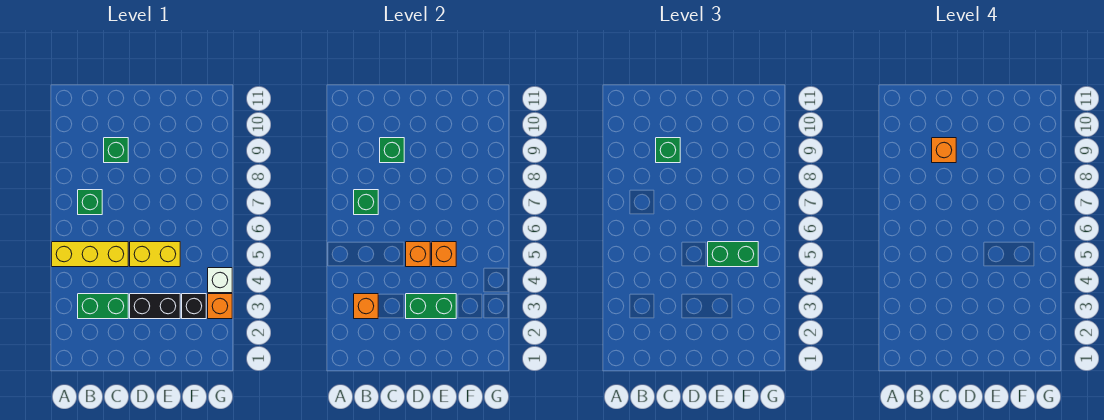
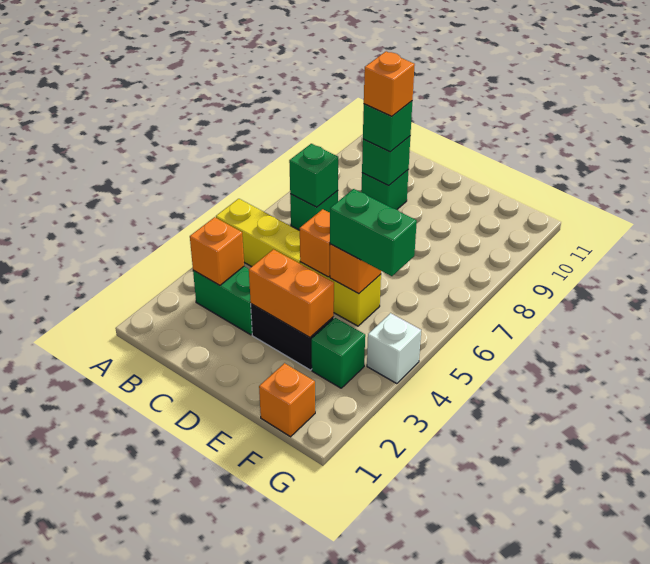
green brick D3:E3 level 2 -> orange brick D3:E3 level 2
black brick F3 level 1 -> green brick F3 level 1
orange brick G3 level 1 -> orange brick F1 level 1

